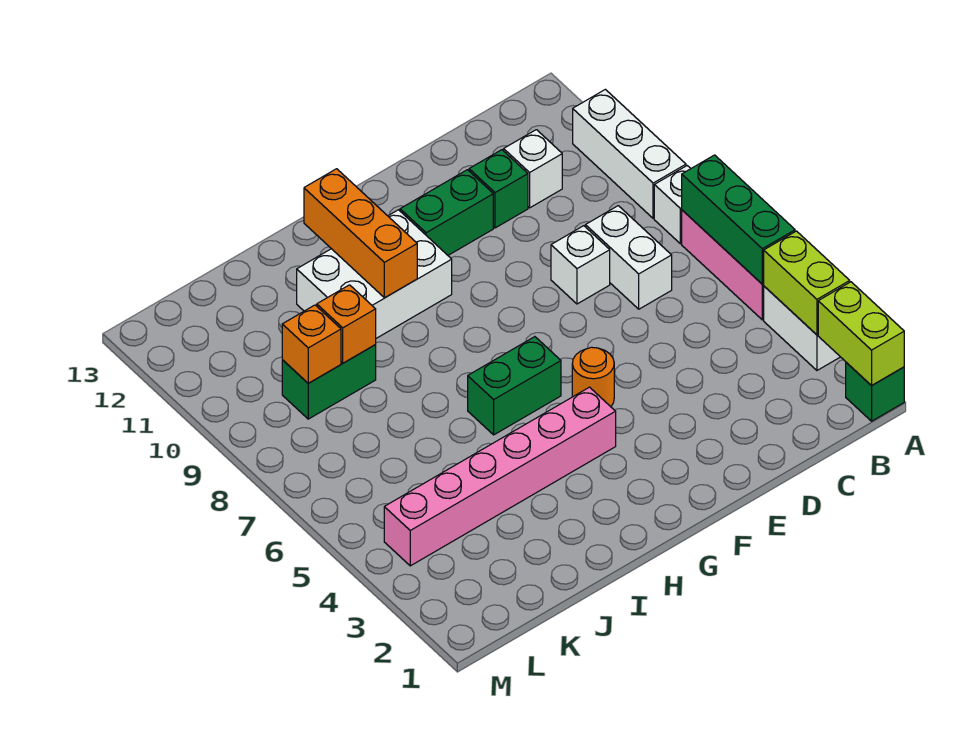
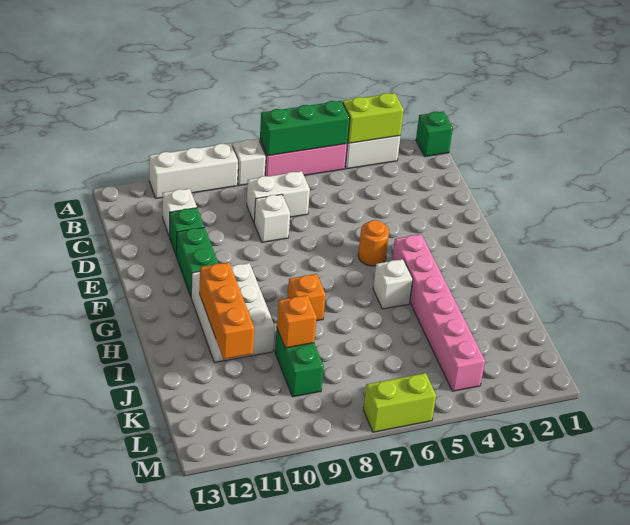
lime brick A1:A2 level 2 -> lime brick M6:M7 level 1
green brick G6:H6 level 1 -> none
none -> white brick H5 level 1
orange brick H10:H12 level 2 -> orange brick H11:J11 level 2
orange brick K9 level 2 -> orange brick H8 level 1

